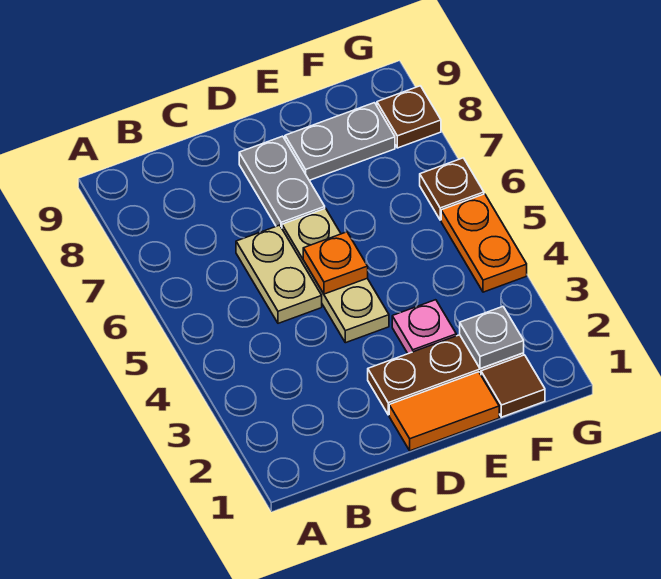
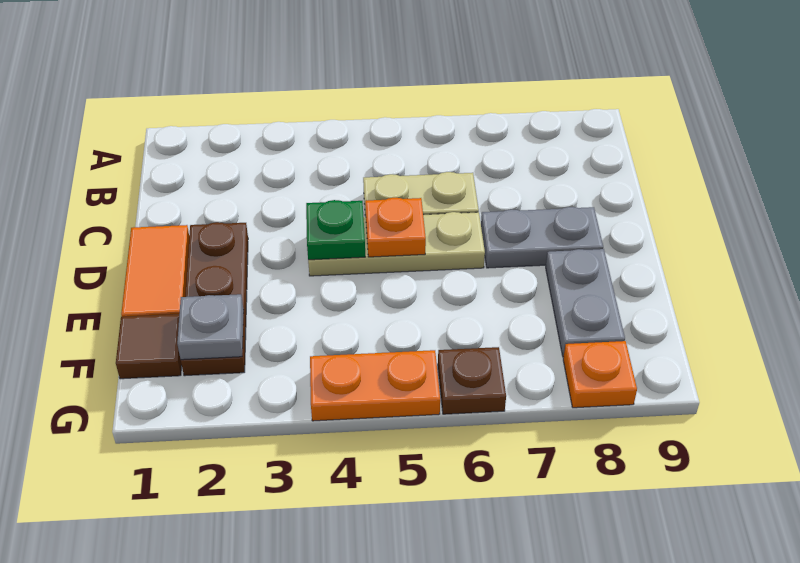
none -> green plate D4 level 2
pink plate E3 level 1 -> none
brown plate G8 level 1 -> orange plate G8 level 1

